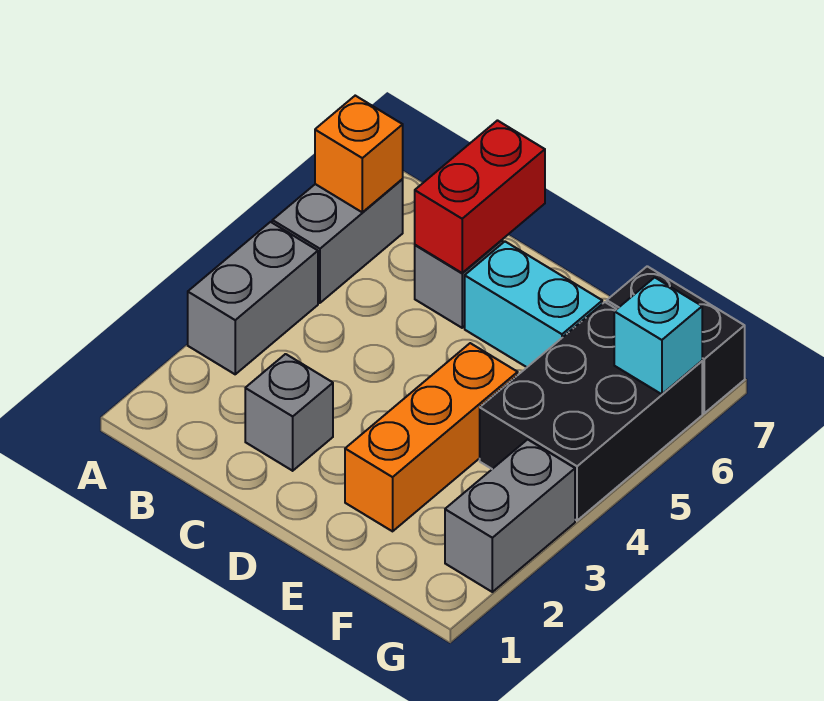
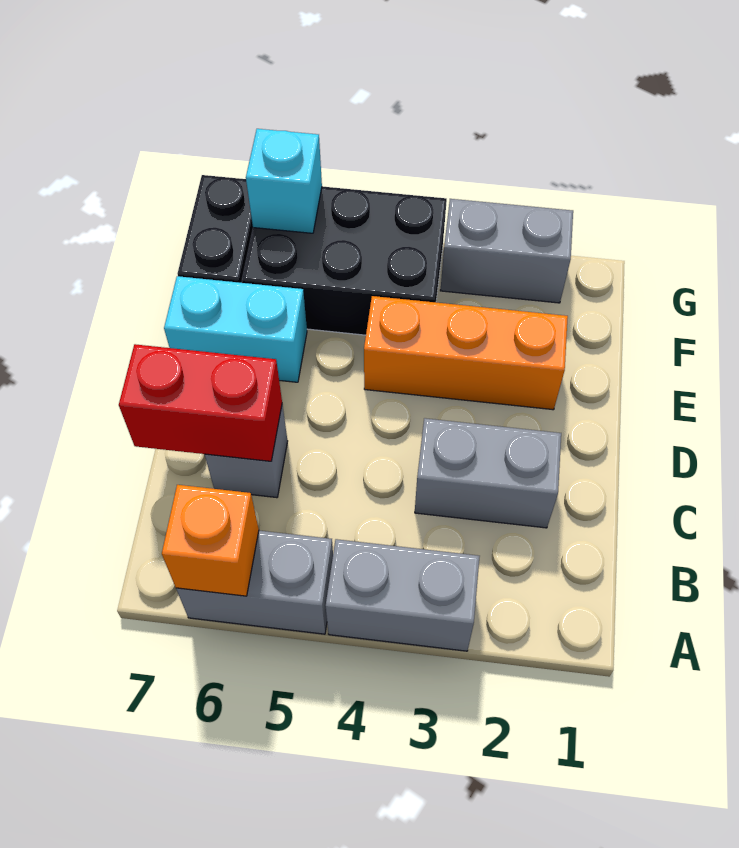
grey brick C2 level 1 -> grey brick C2:C3 level 1
cyan brick D6:E6 level 1 -> cyan brick E6:E7 level 1

